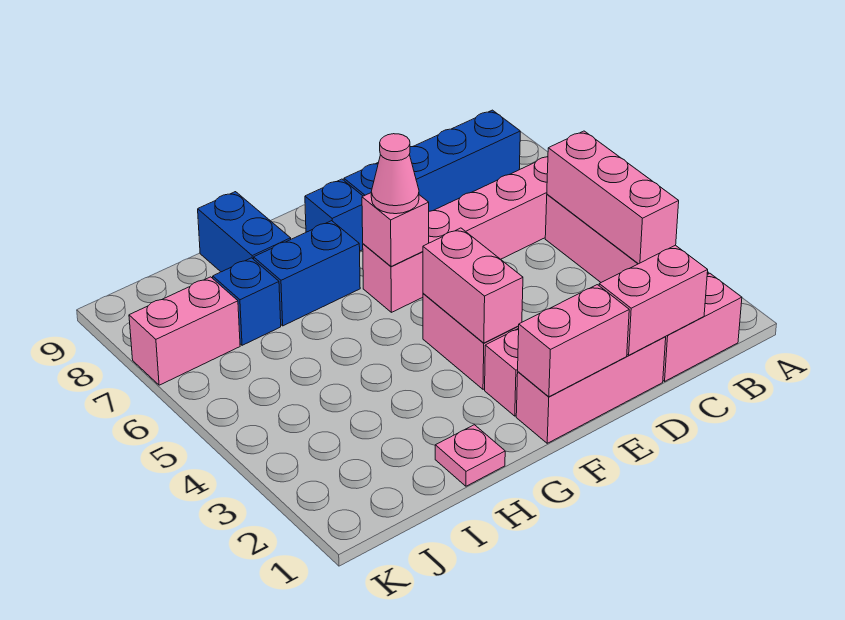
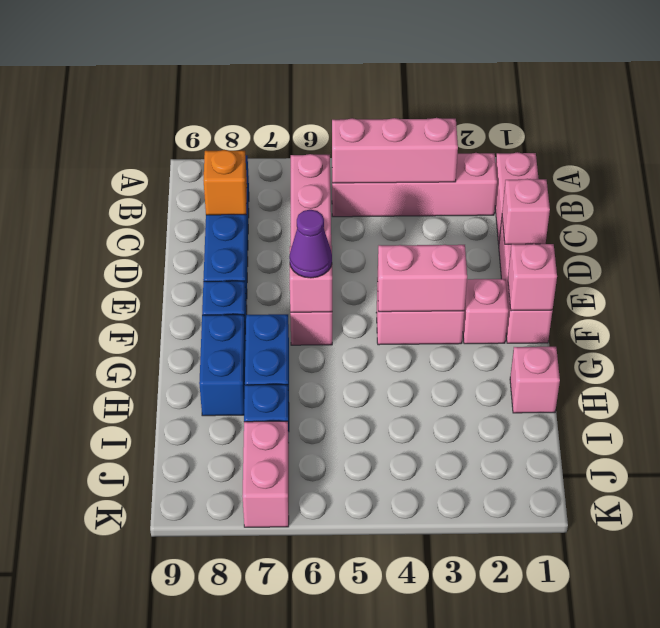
pink brick C1:D1 level 2 -> pink brick D1 level 2
none -> orange brick C8 level 2
pink brick E1:F1 level 2 -> pink brick F1 level 2
pink cone F6 level 3 -> purple cone F6 level 3
pink plate H1 level 1 -> pink brick H1 level 1
blue brick H8:H9 level 1 -> blue brick G8:H8 level 1

